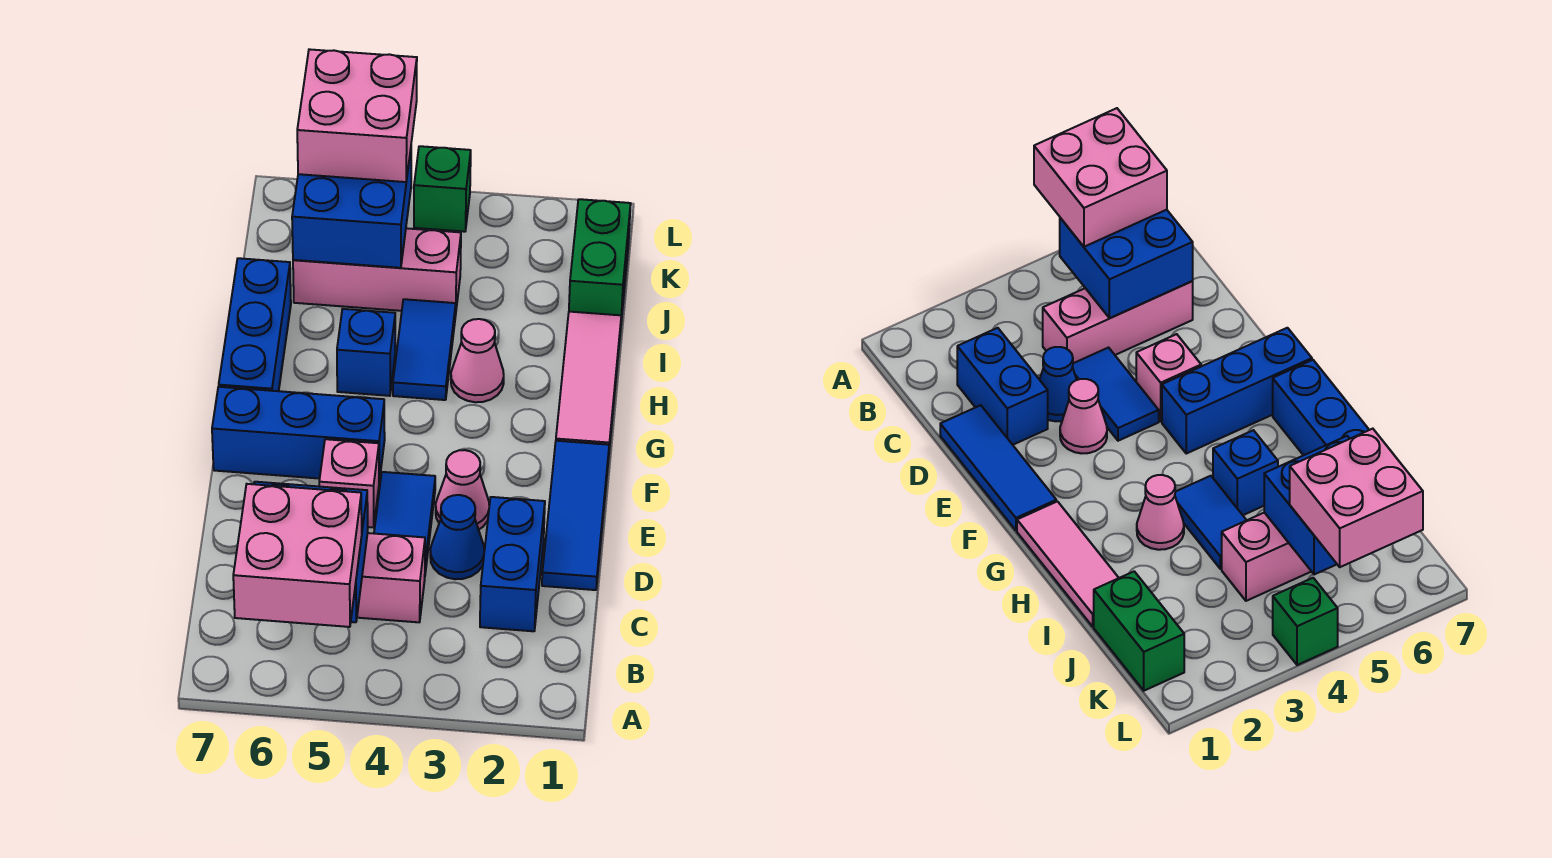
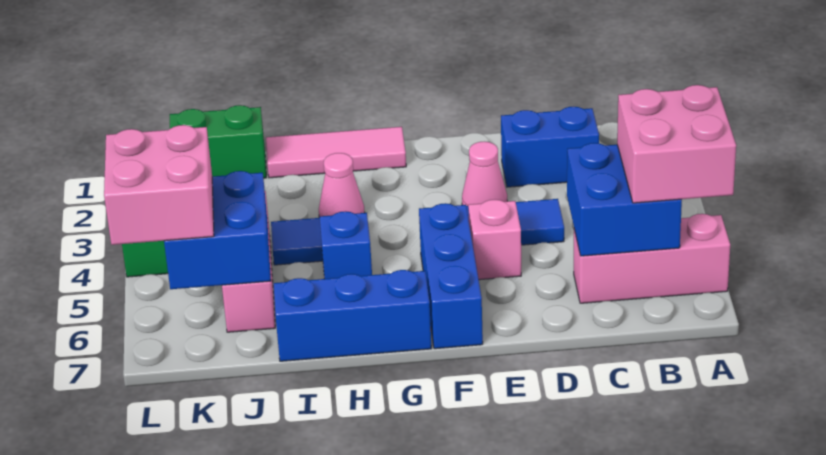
pink brick C4:C6 level 1 -> pink brick A6:C6 level 1
blue tile D1:F1 level 1 -> none
blue cone D3 level 1 -> none

